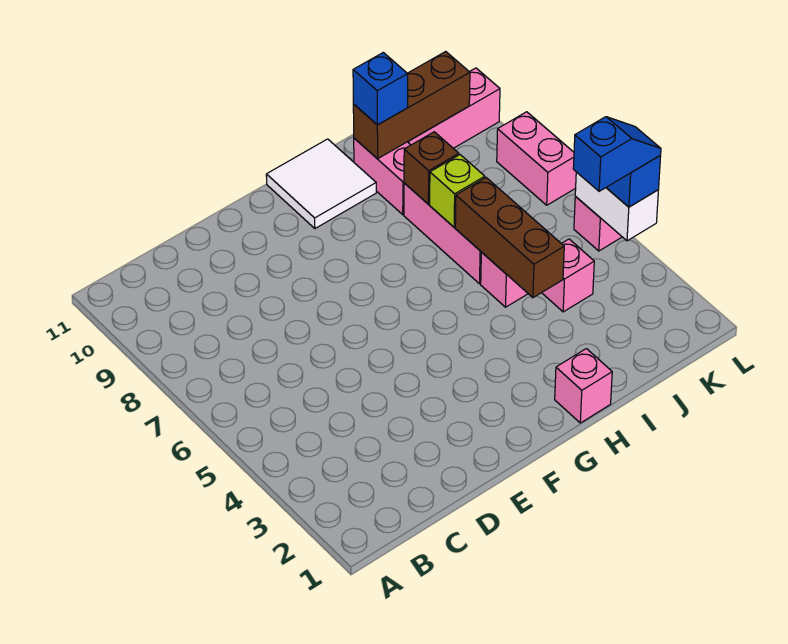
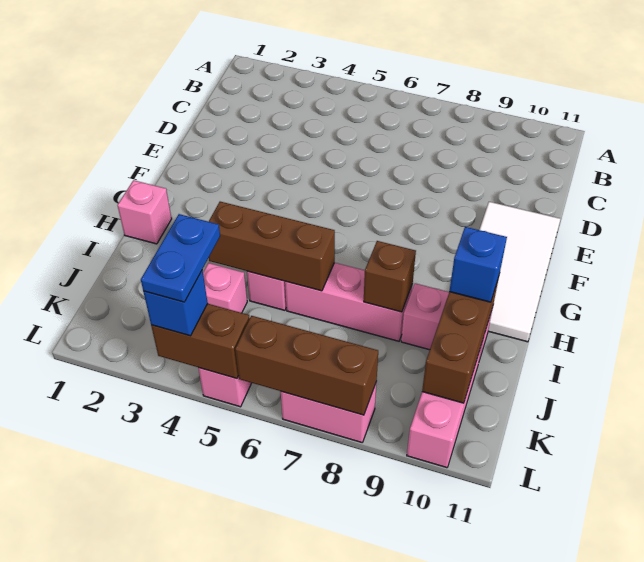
white tile G10:H11 level 1 -> white tile E10:H11 level 1
lime brick I7 level 2 -> none
blue slope K4:L4 level 4 top K -> blue plate K4:L4 level 4
white brick L4:L5 level 2 -> brown brick L4:L5 level 2
none -> brown brick L6:L8 level 2

